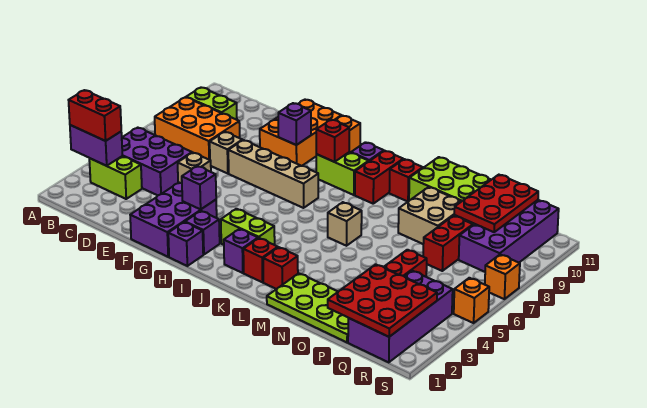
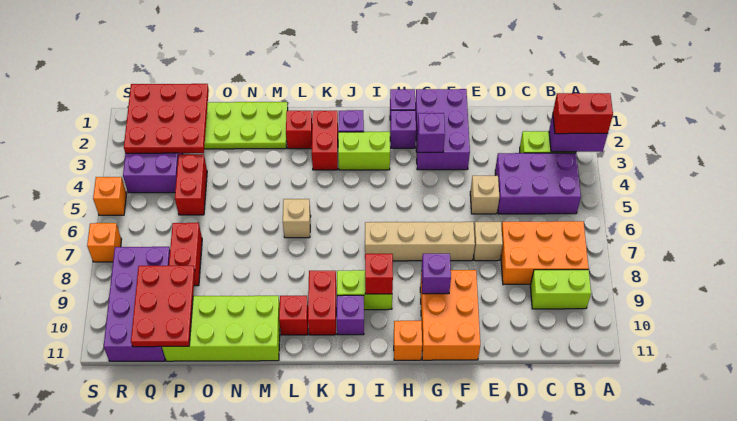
red brick K2 level 1 -> red brick K2:K3 level 1
tan brick N8:O9 level 1 -> none

